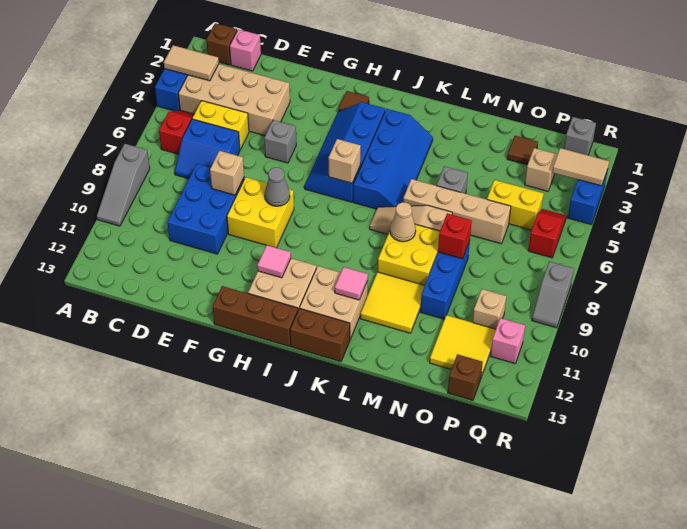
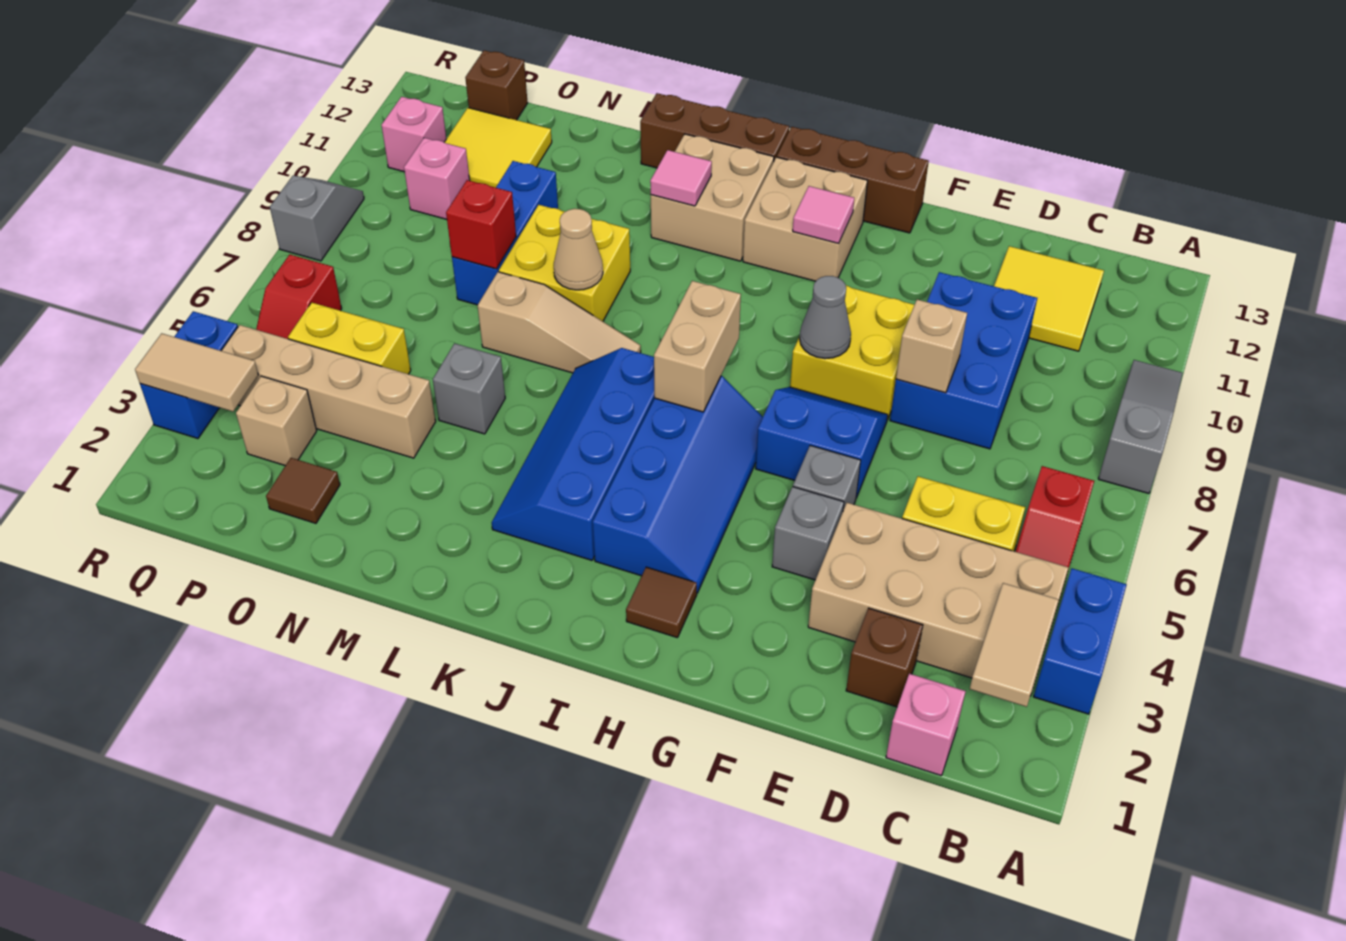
tan tile A3:B3 level 2 -> tan tile B2:B3 level 2
brown brick B1 level 1 -> brown brick D2 level 1
blue slope C6:D7 level 1 top 6 -> blue slope F6:G7 level 1 top 6
tan brick I6 level 2 -> tan brick I6:I7 level 2
brown brick J13:K13 level 1 -> brown brick J13:L13 level 1
tan brick L6:O6 level 1 -> tan brick N4:Q4 level 1
yellow tile L10:M11 level 1 -> yellow tile C11:D12 level 1
tan brick P10 level 1 -> pink brick P10 level 1
grey brick Q1 level 1 -> grey brick F4 level 1

